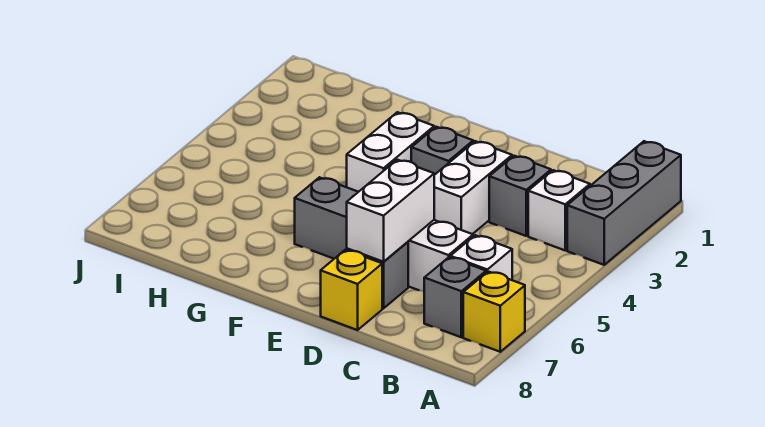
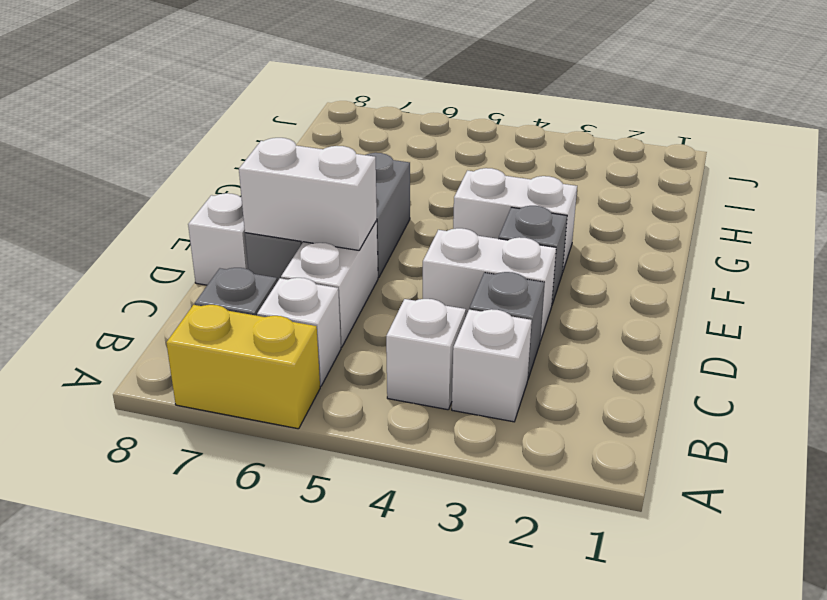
grey brick A1:A3 level 1 -> none
yellow brick A7 level 1 -> yellow brick A6:A7 level 1
none -> white brick B4 level 1
yellow brick D8 level 1 -> white brick D8 level 1

